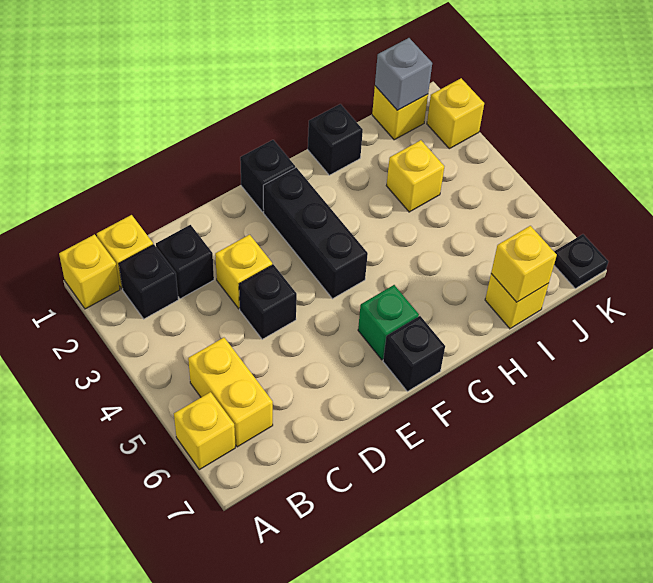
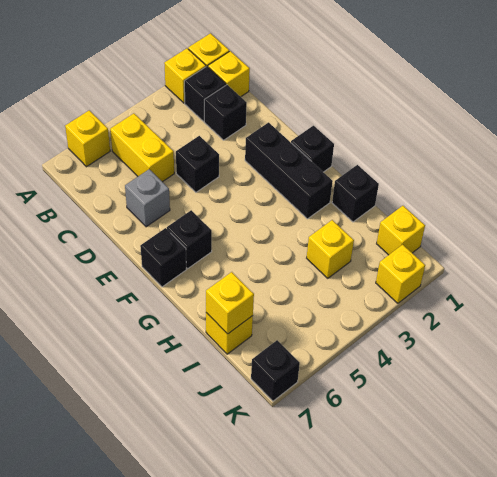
yellow brick B5:B6 level 1 -> yellow brick B5:C5 level 1
yellow brick D3 level 1 -> yellow brick A2 level 1
black brick F2:F4 level 1 -> black brick E2:G2 level 1
green brick F6 level 1 -> black brick F6 level 1
grey brick J1 level 2 -> grey brick D6 level 1
black plate K7 level 1 -> black brick K7 level 1

